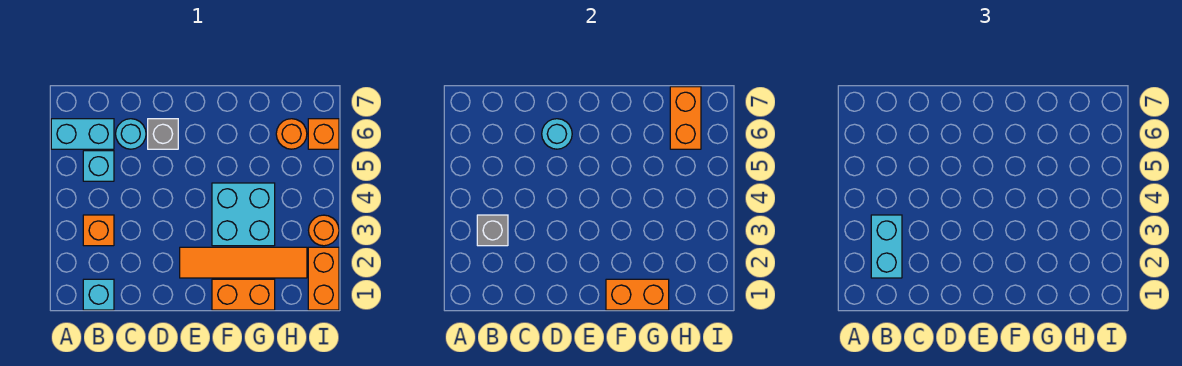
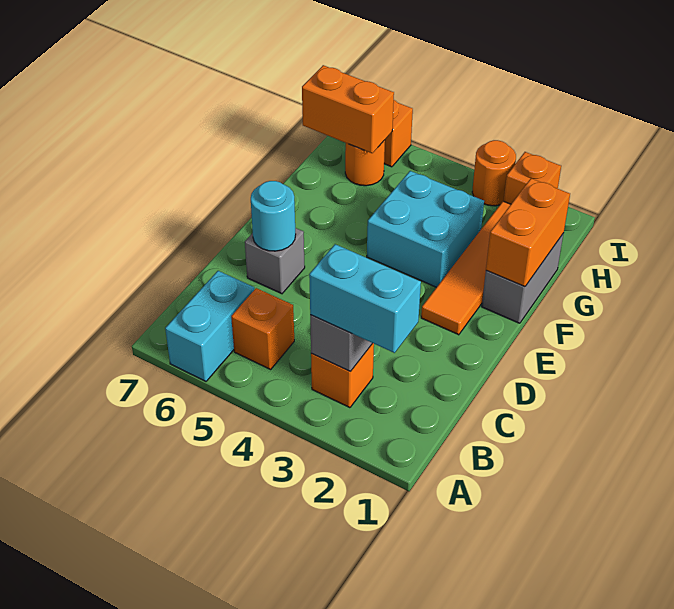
cyan brick B1 level 1 -> none
cyan brick B5 level 1 -> orange brick B5 level 1
cyan round brick C6 level 1 -> none
orange brick F1:G1 level 1 -> grey brick F1:G1 level 1
orange brick I1:I2 level 1 -> orange brick I2 level 1

